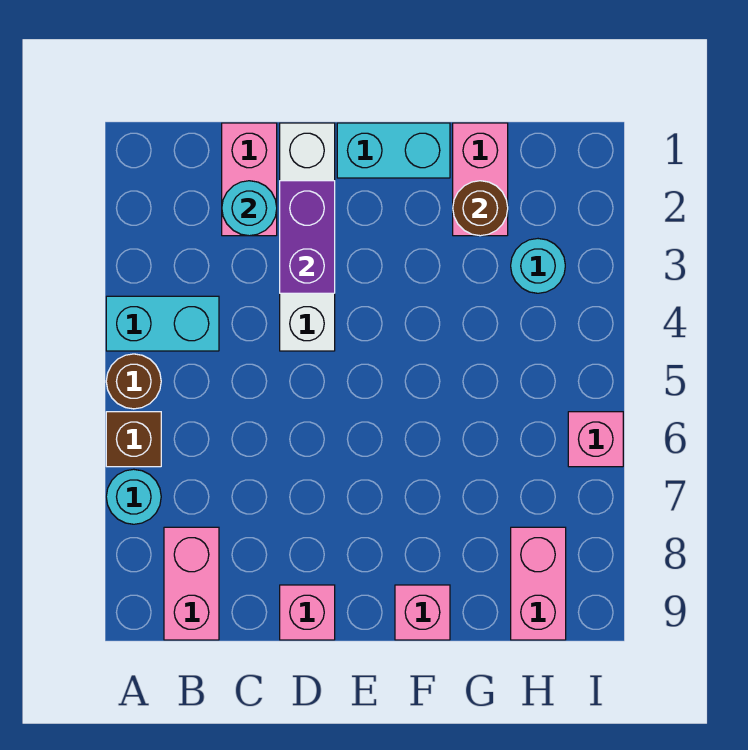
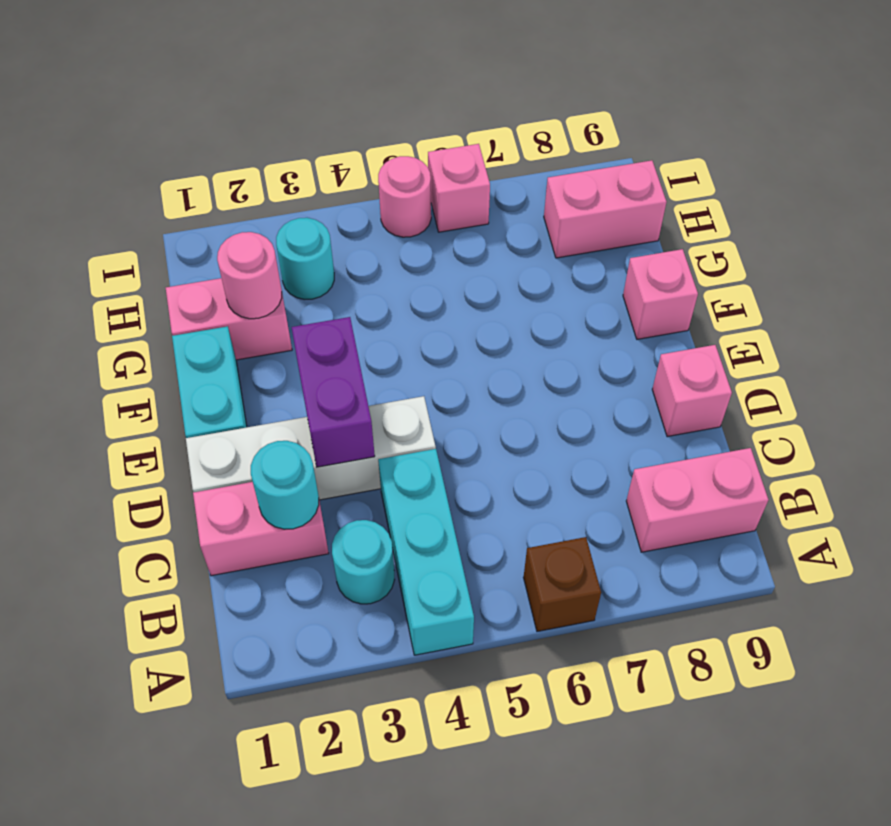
cyan brick A4:B4 level 1 -> cyan brick A4:C4 level 1
brown round brick A5 level 1 -> none
cyan round brick A7 level 1 -> cyan round brick B3 level 1
purple brick D2:D3 level 2 -> purple brick D3:E3 level 2
brown round brick G2 level 2 -> pink round brick G2 level 2
none -> pink round brick I5 level 1

